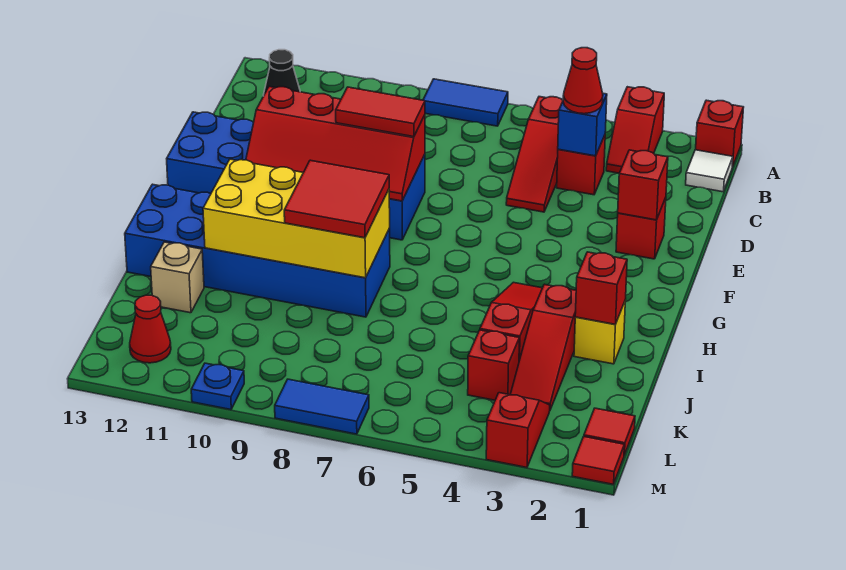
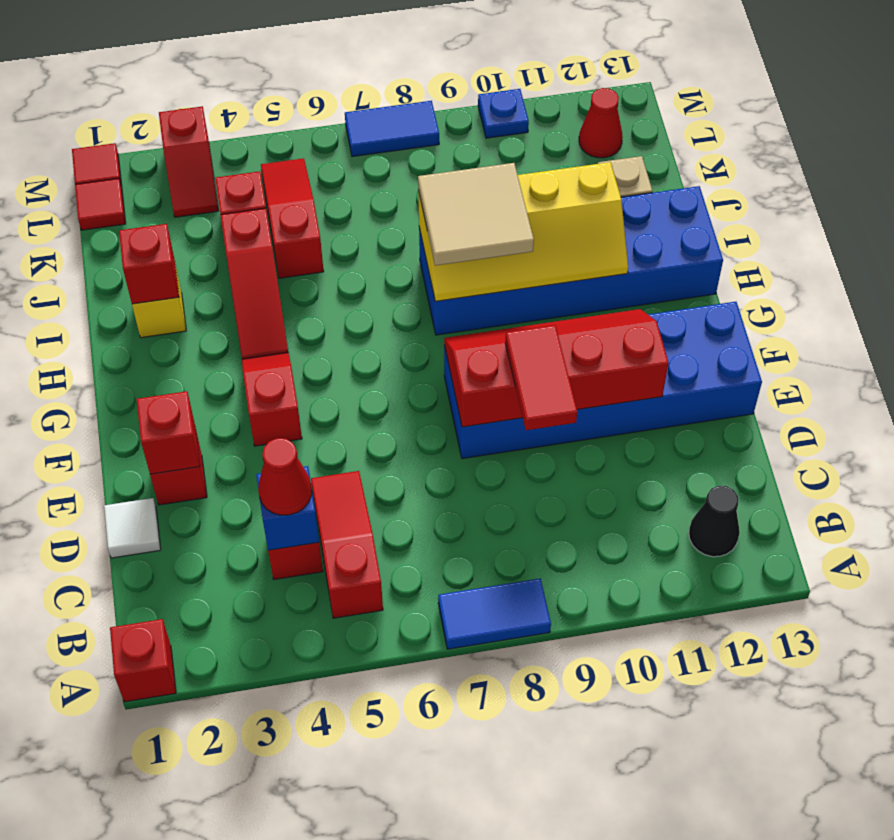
red slope A3:B3 level 1 top A -> red slope F4:G4 level 1 top F
white tile B1 level 1 -> white tile D1 level 1
red tile E8:E9 level 3 -> red tile D9:E9 level 3
yellow brick H8:I11 level 2 -> yellow slope H8:I11 level 2 top I
red tile H8:I9 level 3 -> tan tile H8:I9 level 3
red slope I3:K3 level 1 top I -> red slope J5:L5 level 1 top J

